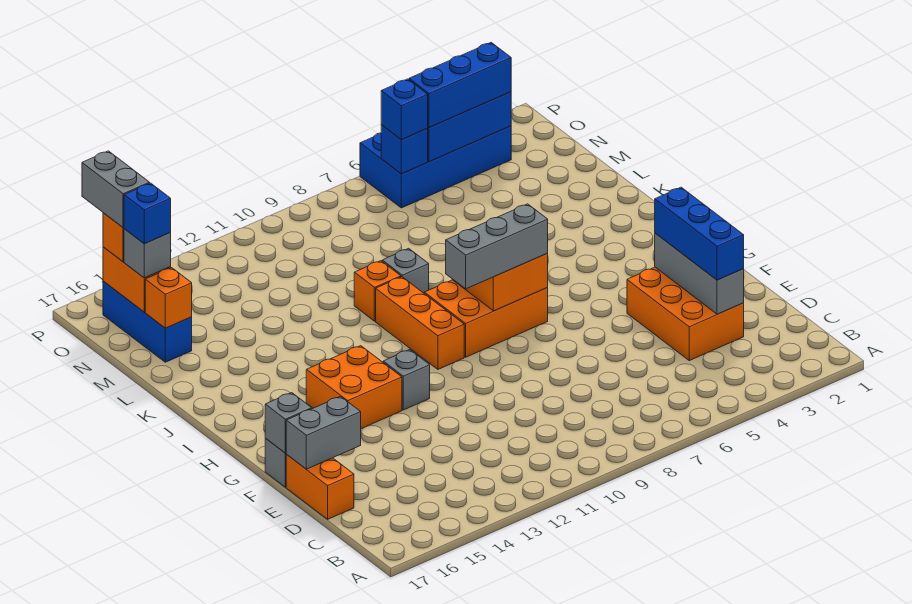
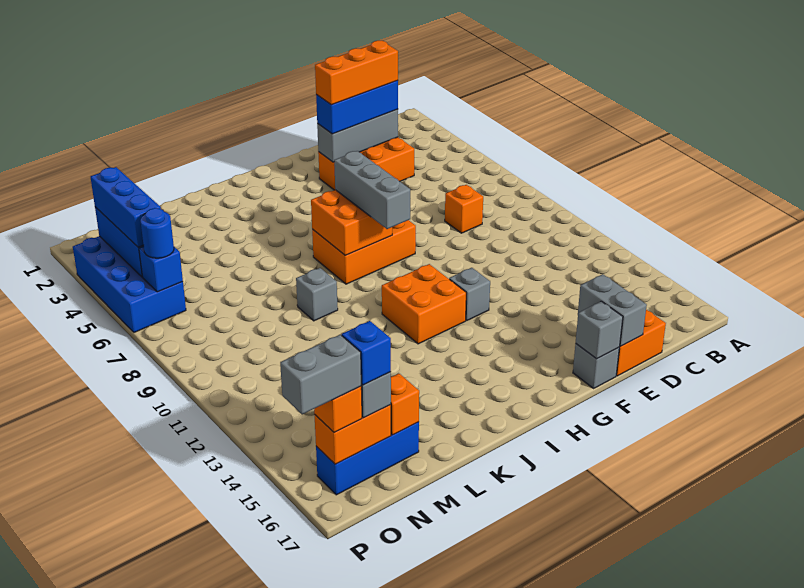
orange brick G13:H14 level 1 -> orange brick H11:I12 level 1
orange brick H7:I9 level 1 -> orange brick G7:I8 level 1
orange brick H10:J10 level 1 -> orange brick D3:F3 level 4
orange brick K10 level 1 -> orange brick D8 level 1
blue brick O6 level 3 -> blue round brick O6 level 3

